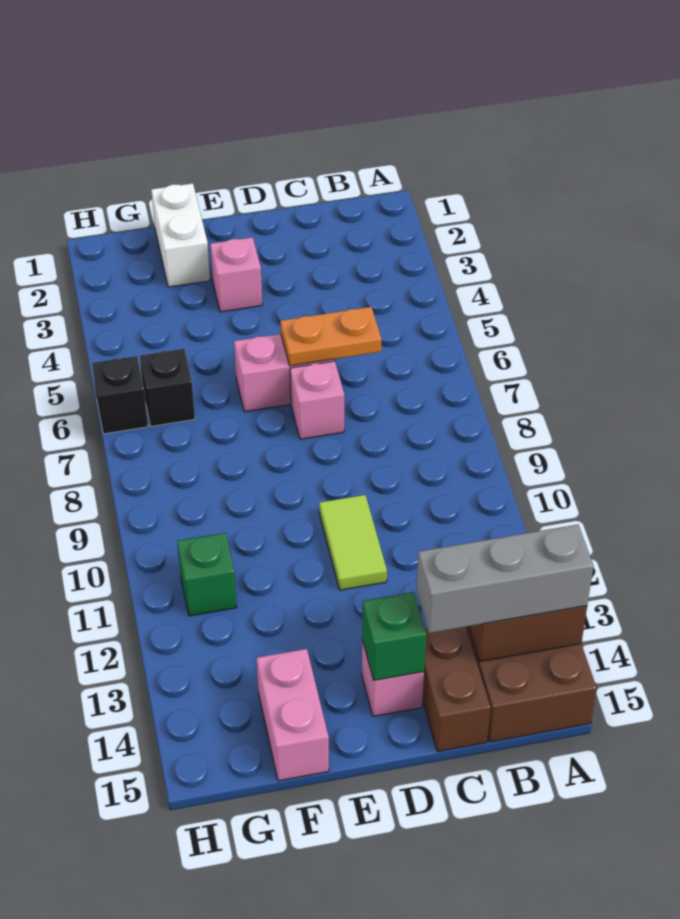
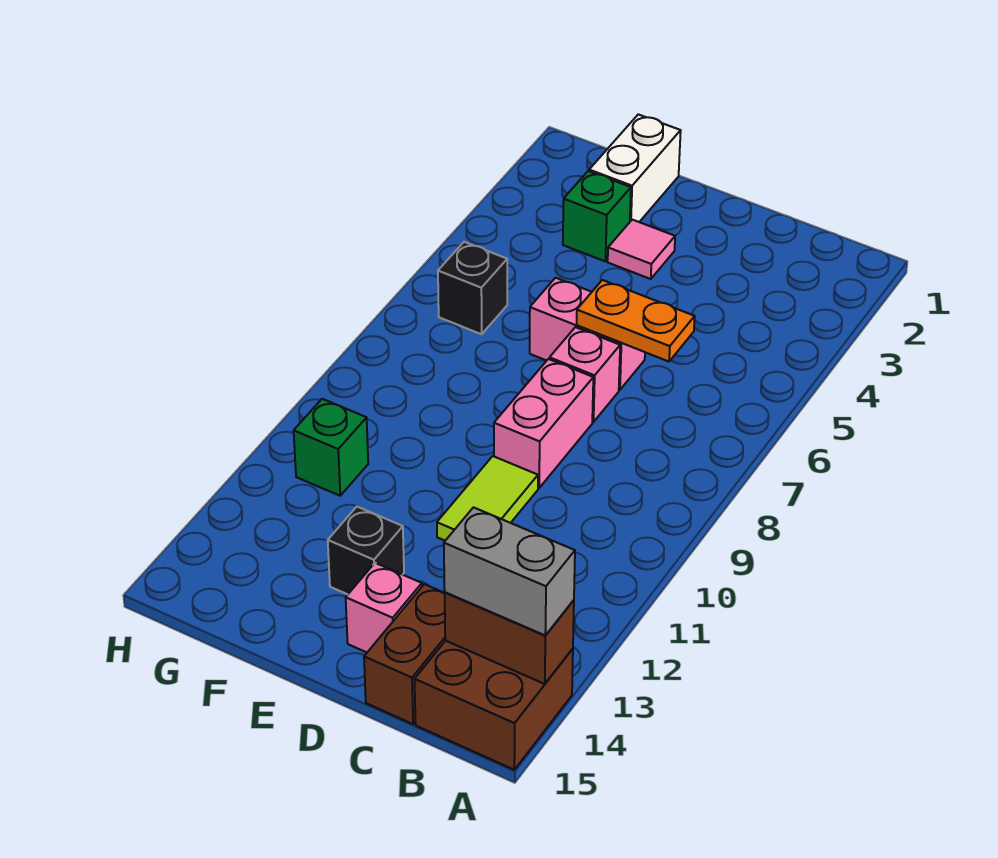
grey brick A14:C14 level 3 -> grey brick A14:B14 level 3
green brick D14 level 2 -> green brick F3 level 1
pink brick E3 level 1 -> pink tile E3 level 1
pink brick F14:F15 level 1 -> pink brick D8:D9 level 1
black brick H6 level 1 -> black brick E13 level 1

